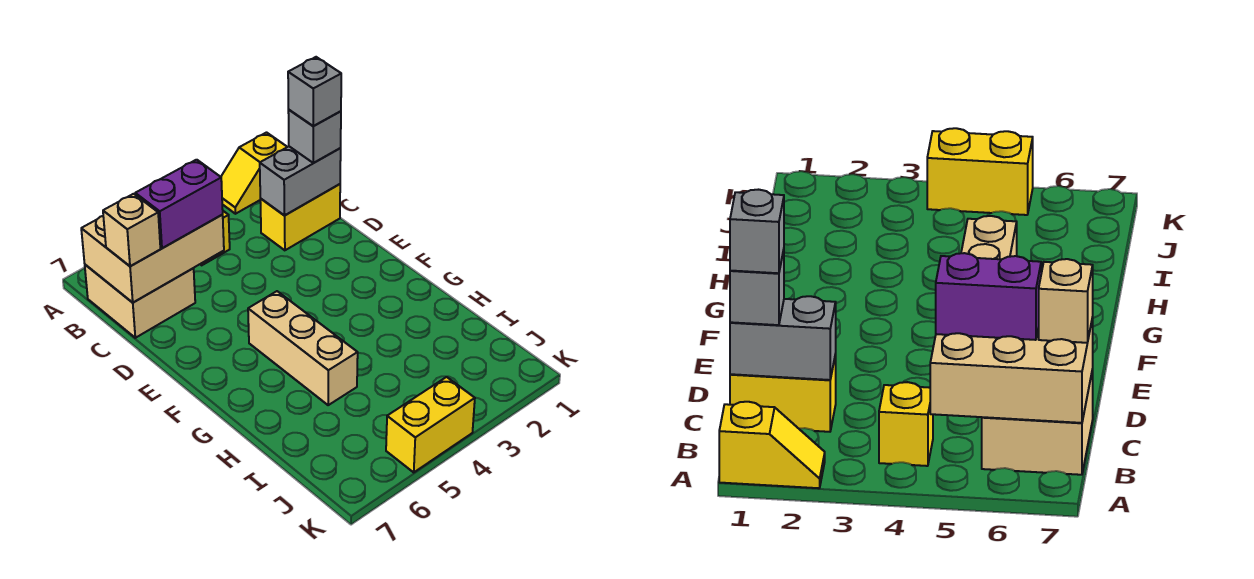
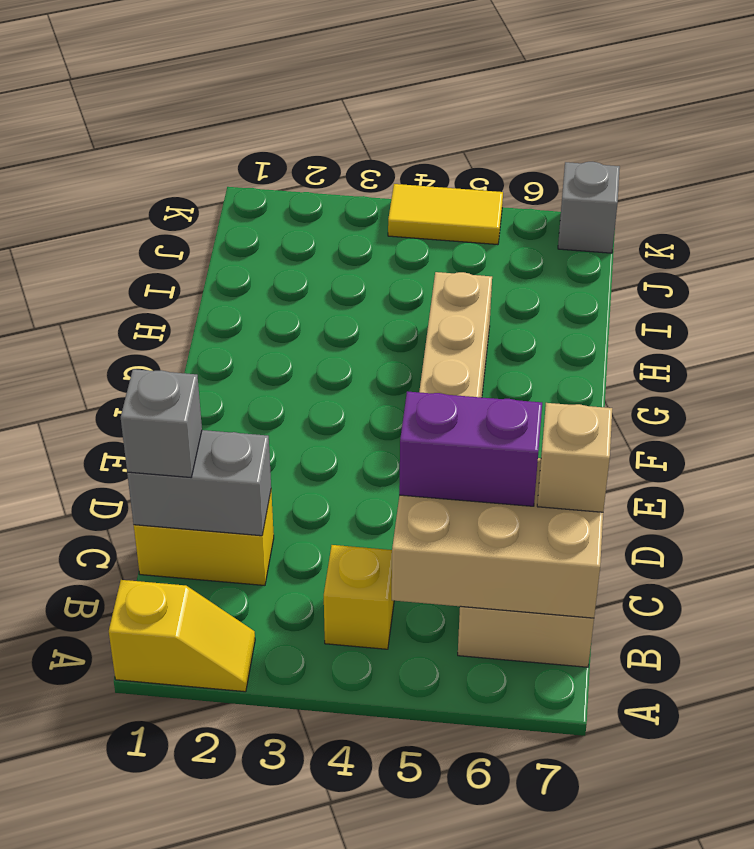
grey brick C1 level 4 -> grey brick K7 level 1
yellow brick K4:K5 level 1 -> yellow tile K4:K5 level 1

